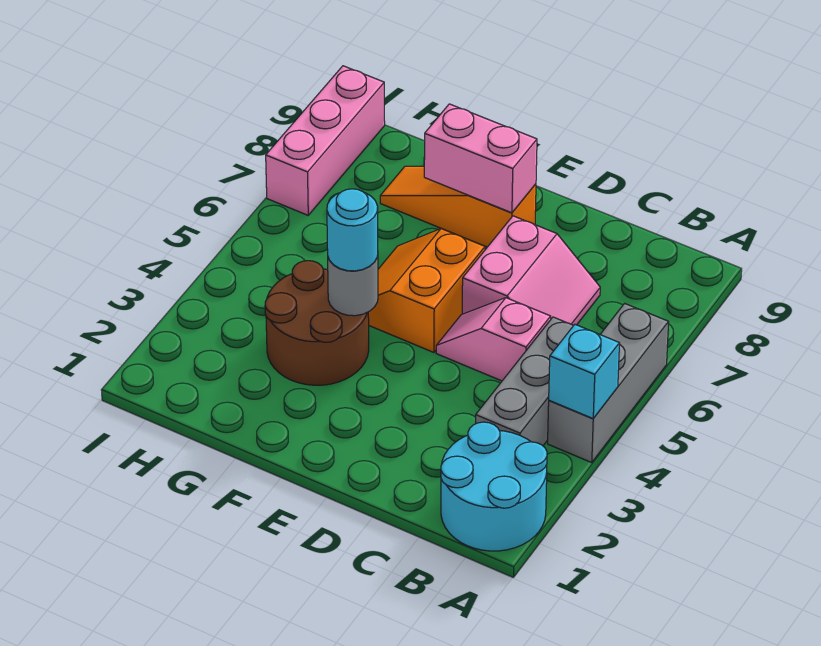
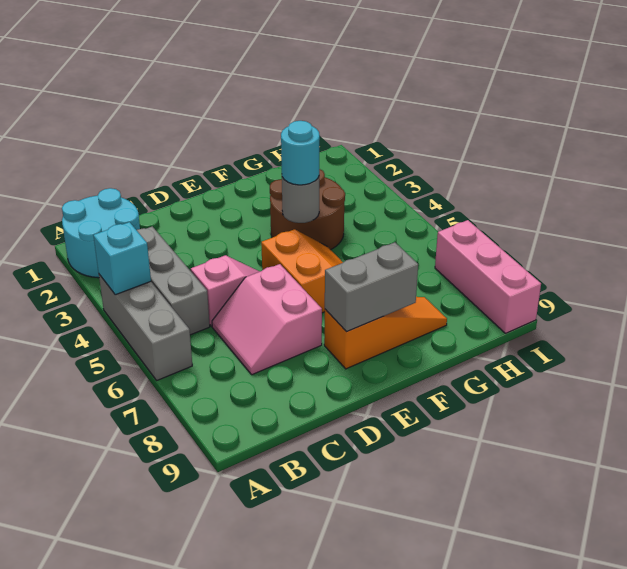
pink brick E8:F8 level 2 -> grey brick E8:F8 level 2

